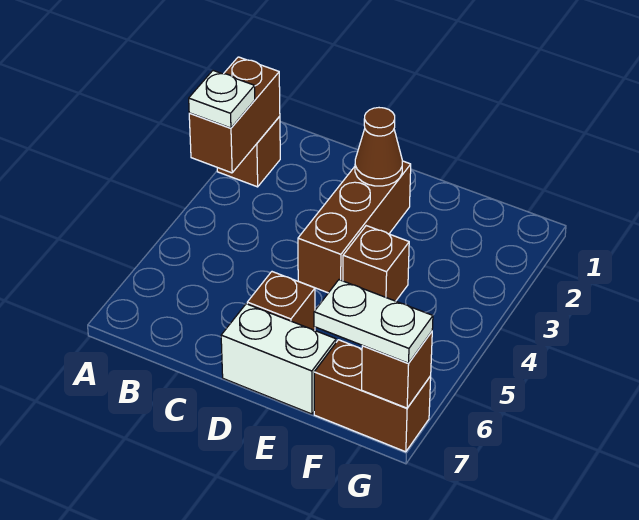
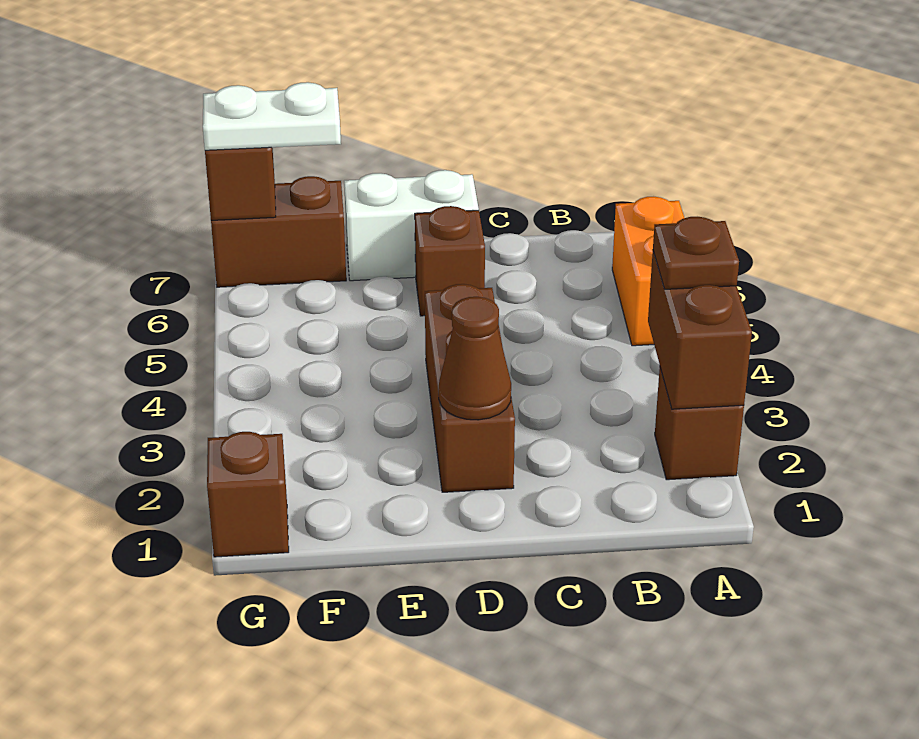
white plate A3 level 3 -> brown plate A3 level 3
none -> orange brick A5:A6 level 1
brown brick E4 level 1 -> brown brick G1 level 1

